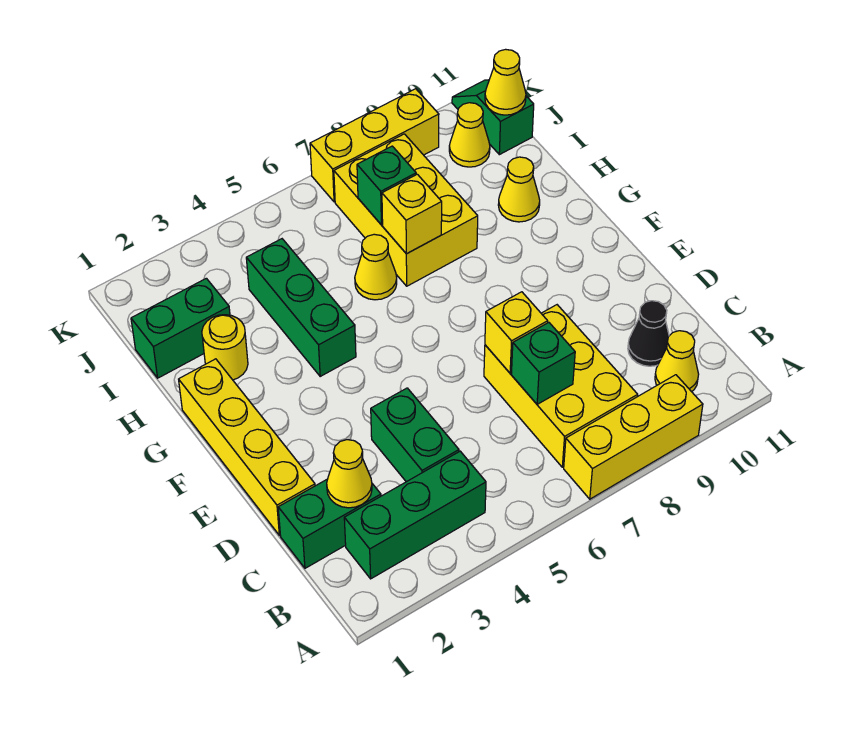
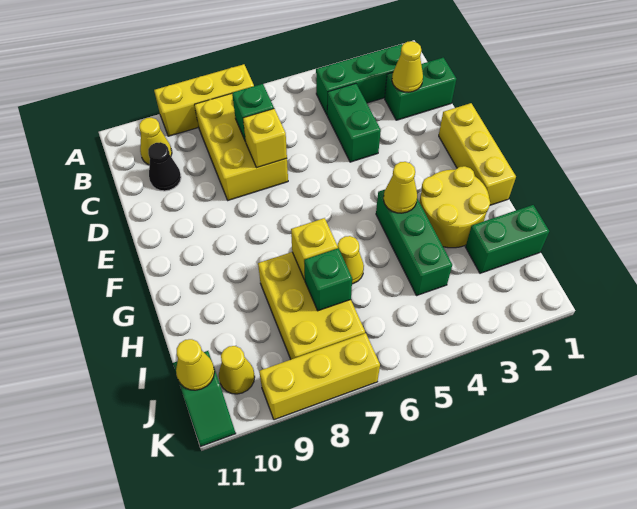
yellow brick D1:G1 level 1 -> yellow brick E1:G1 level 1
yellow round brick H2 level 1 -> yellow round brick G2:H3 level 1
yellow cone H10 level 1 -> yellow cone G4 level 2

